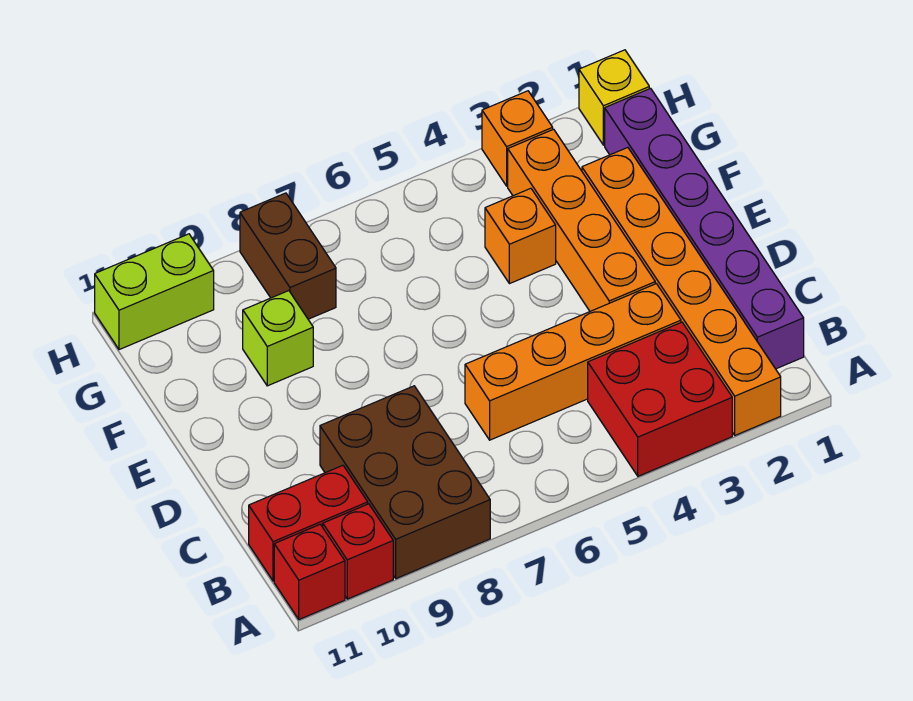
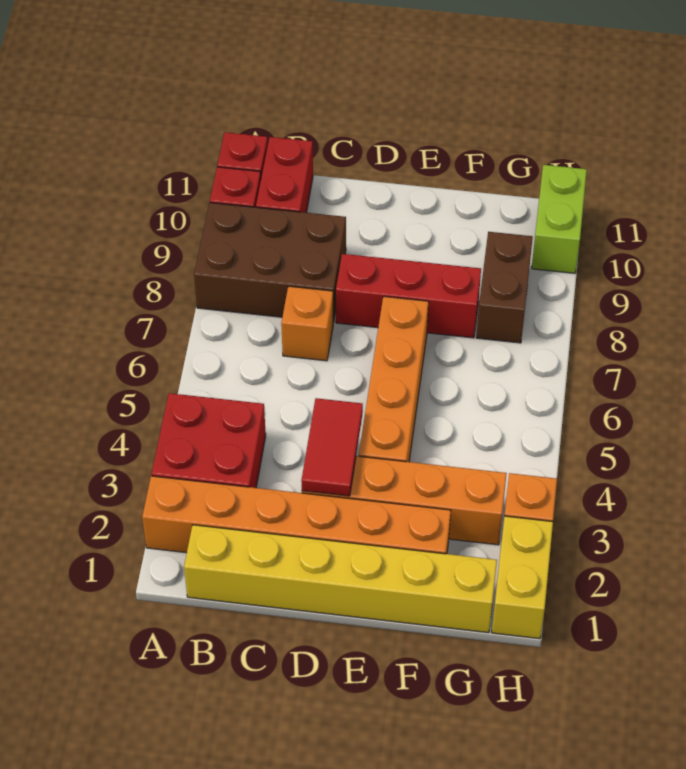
purple brick B1:G1 level 1 -> yellow brick B1:G1 level 1
orange brick C3:C6 level 1 -> orange brick E4:E7 level 1
none -> red tile D3:D4 level 2
none -> red brick D8:F8 level 1
orange brick F4 level 1 -> orange brick C7 level 1
lime brick F9 level 1 -> none
brown brick G8:H8 level 1 -> brown brick G8:G9 level 1
yellow brick H1 level 1 -> yellow brick H1:H2 level 1

